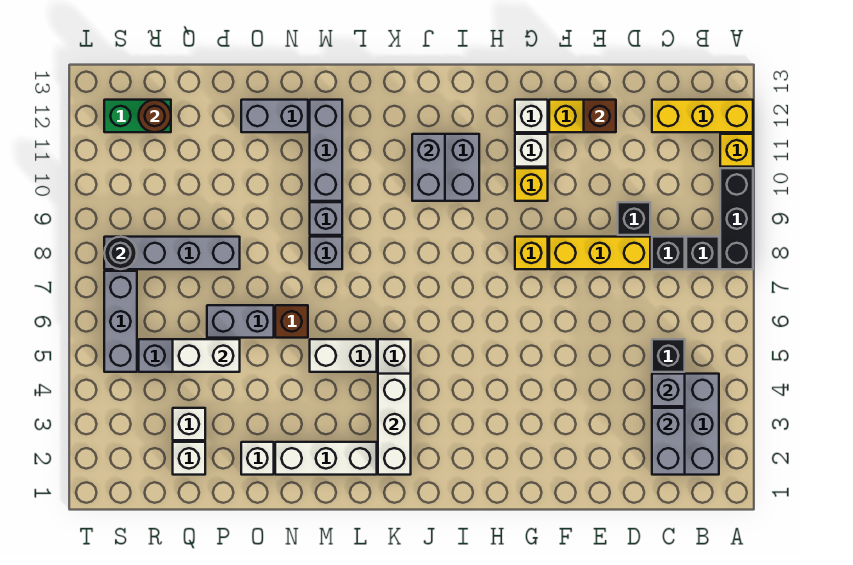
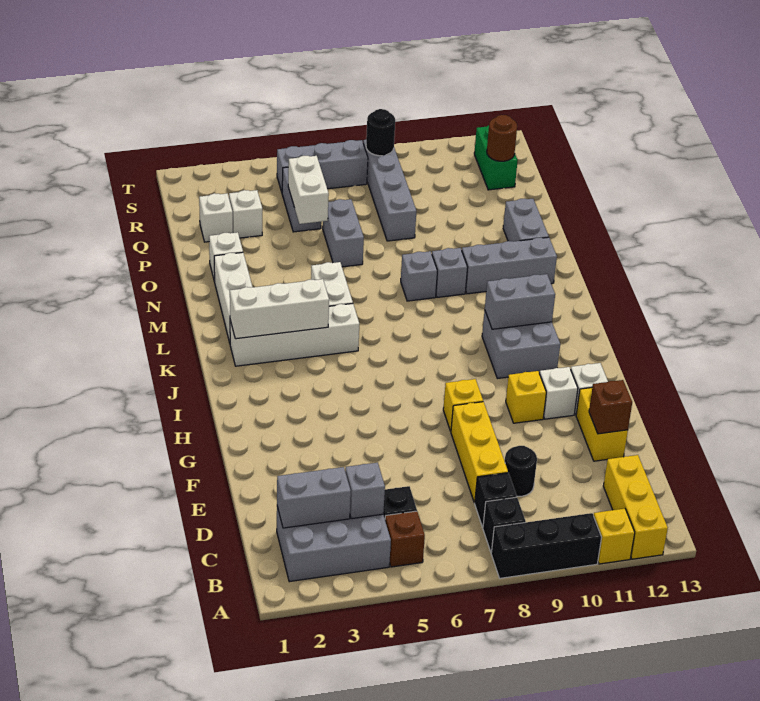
black brick D9 level 1 -> black round brick D9 level 1
brown brick N6 level 1 -> brown brick B5 level 1

